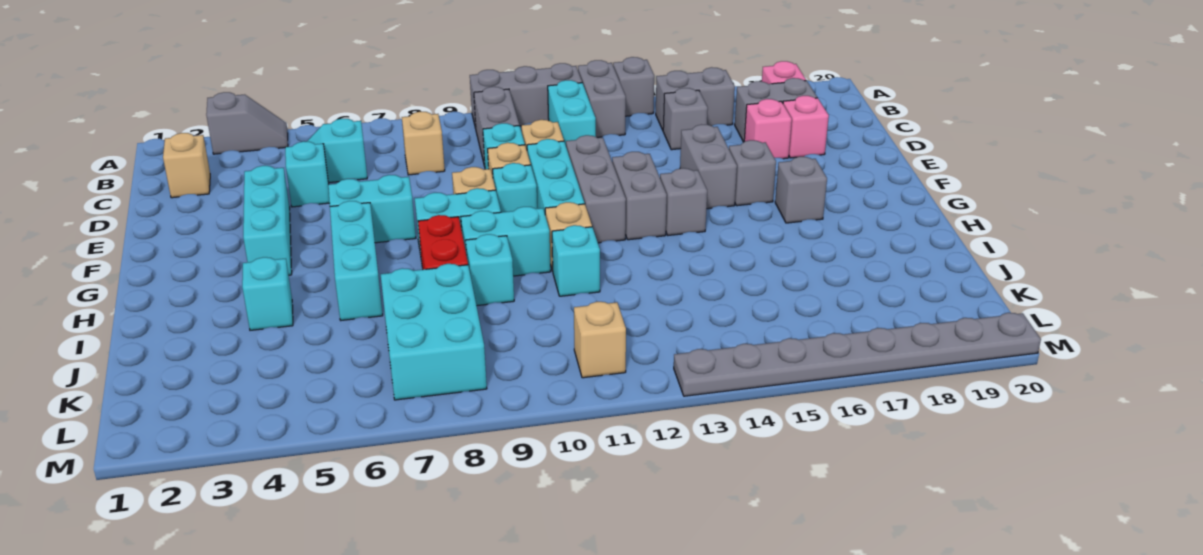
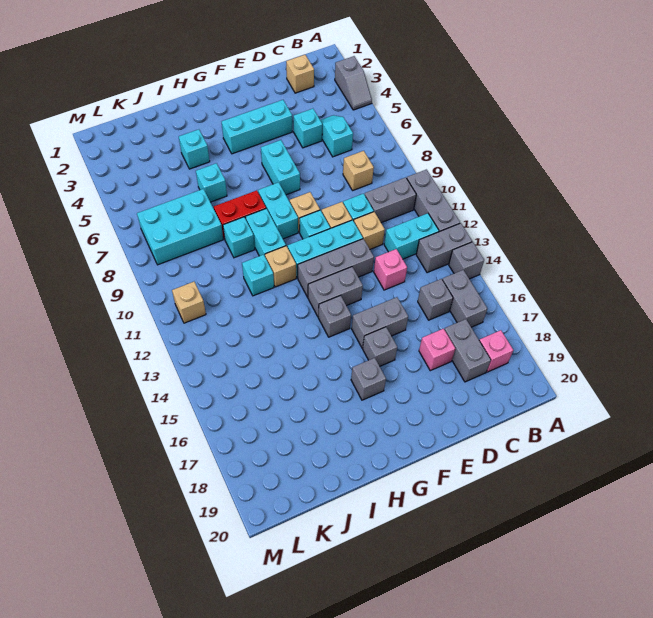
pink brick D18 level 1 -> pink brick D13 level 1
cyan brick G6:I6 level 1 -> cyan brick I6 level 1
grey plate M13:M20 level 1 -> none

